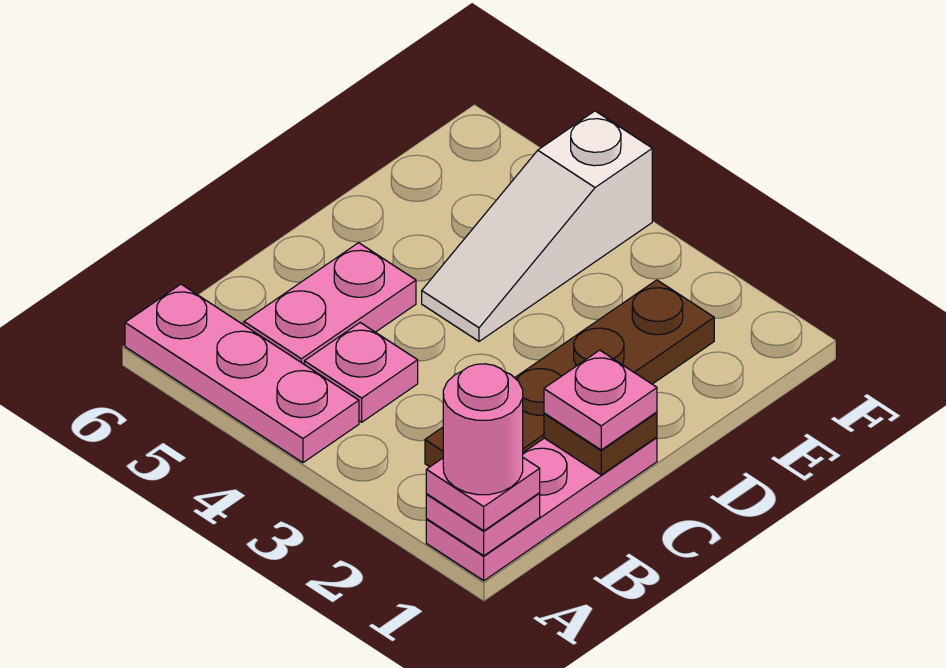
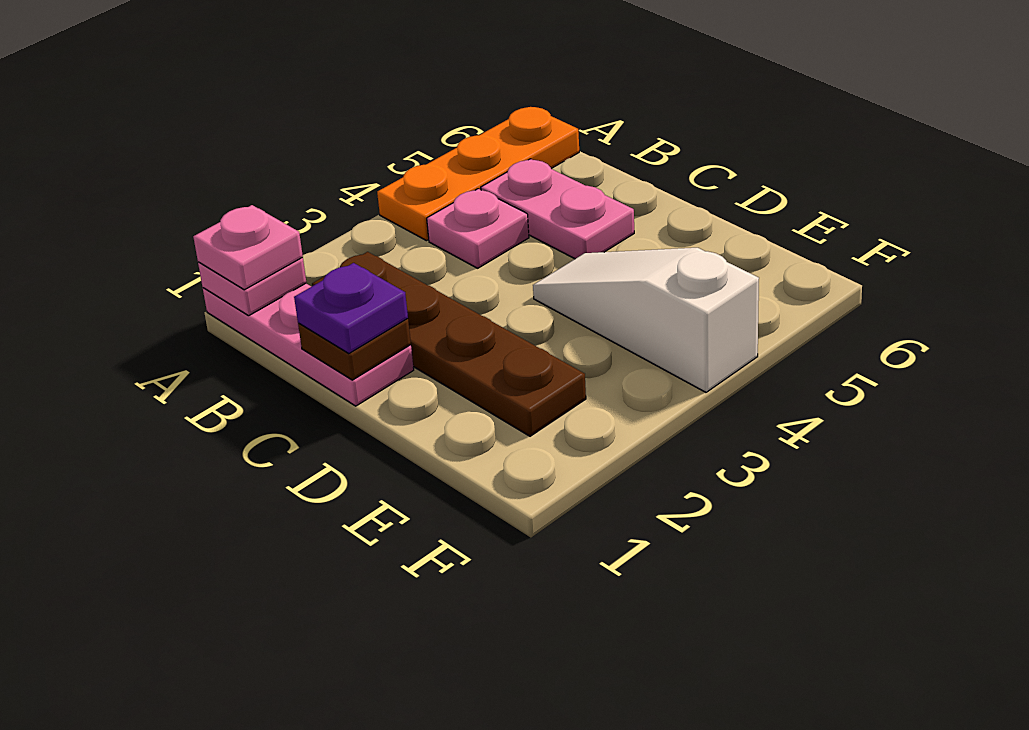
pink round brick A1 level 4 -> none
pink plate A4:A6 level 1 -> orange plate A4:A6 level 1
pink plate C1 level 3 -> purple plate C1 level 3

